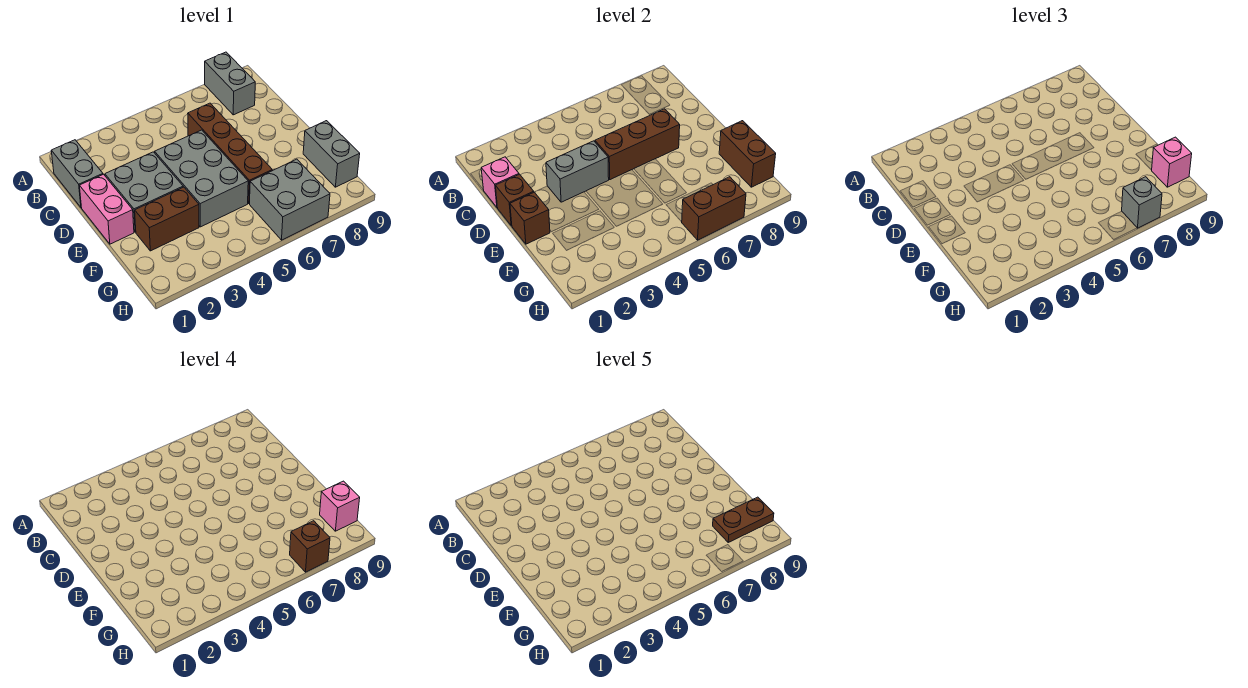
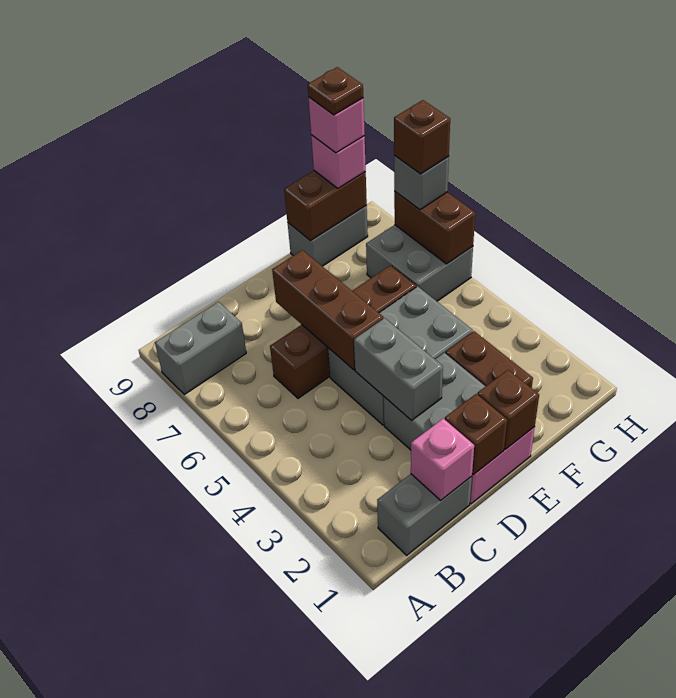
brown plate G8:G9 level 5 -> brown plate G9 level 5

